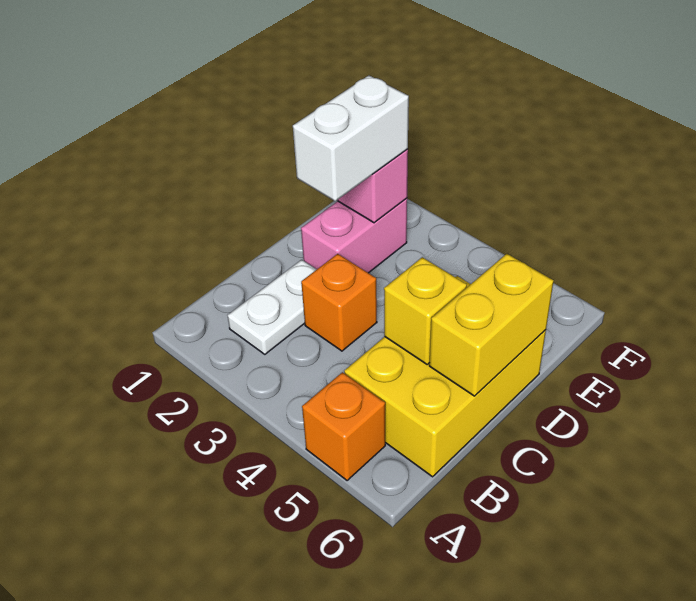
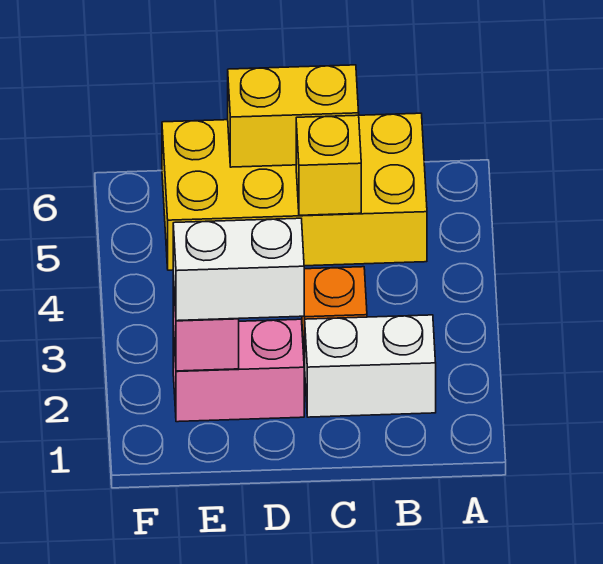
orange brick A5 level 1 -> none
white plate B2:C2 level 1 -> white brick B2:C2 level 1
yellow brick B5:D6 level 1 -> yellow brick B5:E6 level 1

